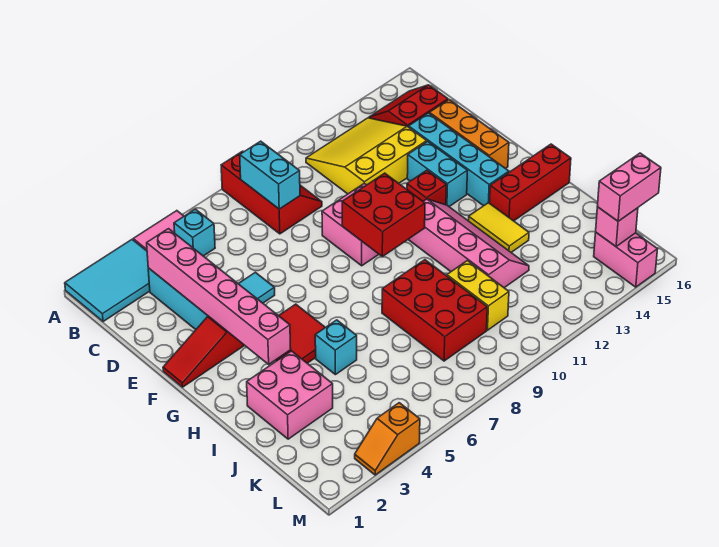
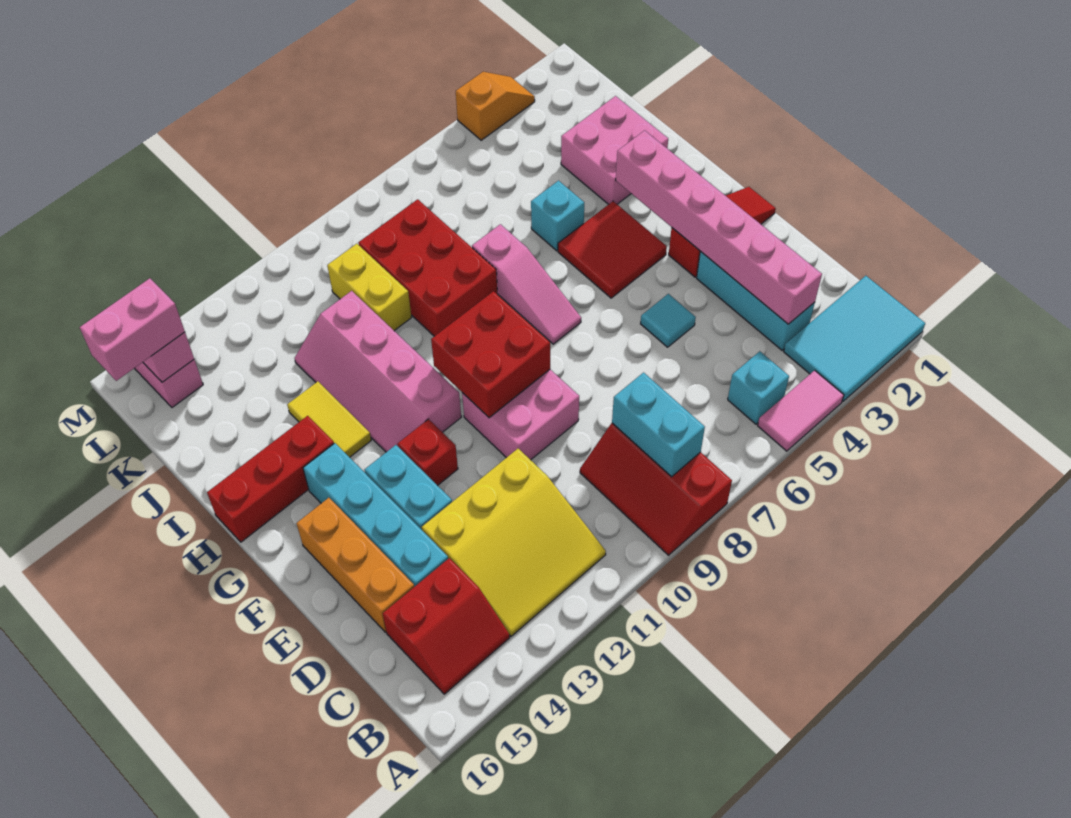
none -> pink slope G7:I7 level 1 top I

